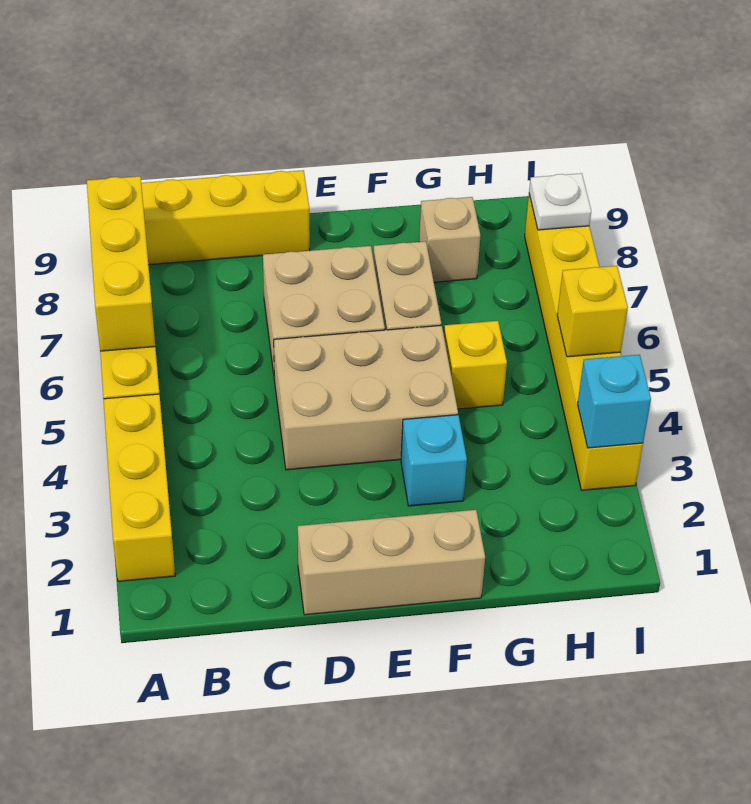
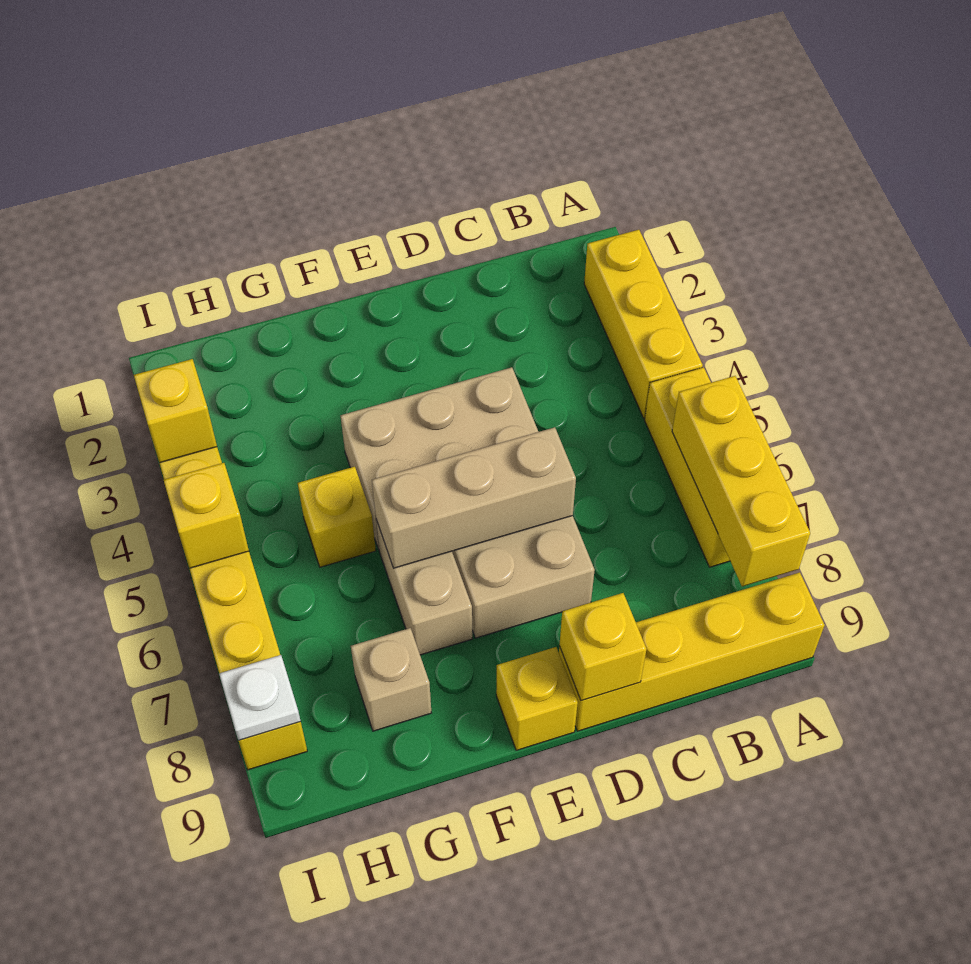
tan brick D1:F1 level 1 -> tan brick D6:F6 level 2
none -> yellow brick D9 level 2
none -> yellow brick E9 level 1
cyan brick F3 level 1 -> none
cyan brick I3 level 2 -> yellow brick I3 level 2

